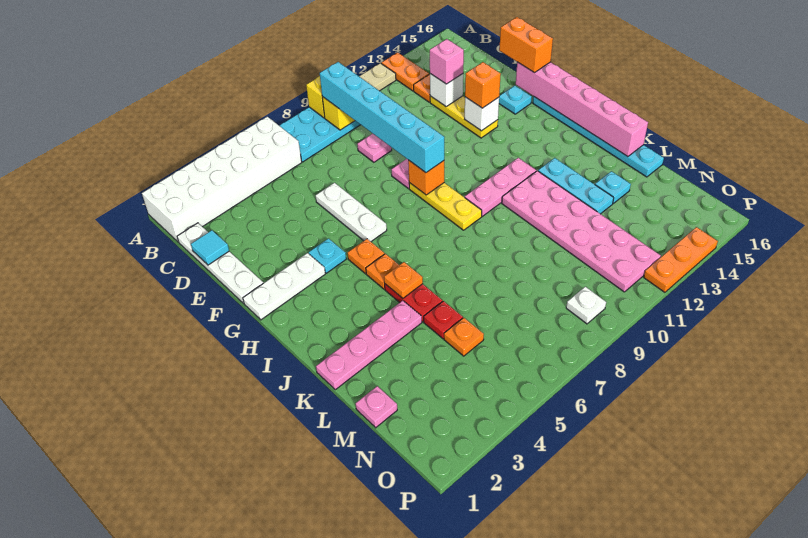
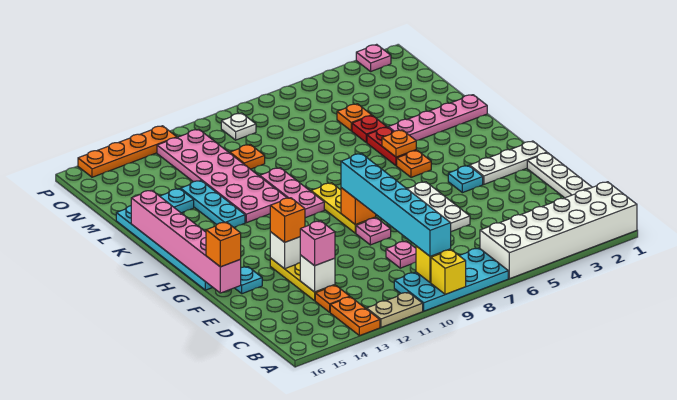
cyan tile D1 level 2 -> none
orange brick E16:F16 level 3 -> orange brick F16 level 3
orange plate H5 level 1 -> orange plate M10 level 1
pink plate I10:I12 level 1 -> pink plate I10:K10 level 1
pink plate M1 level 1 -> pink plate P2 level 1
orange plate P12:P14 level 1 -> orange plate P12:P15 level 1

